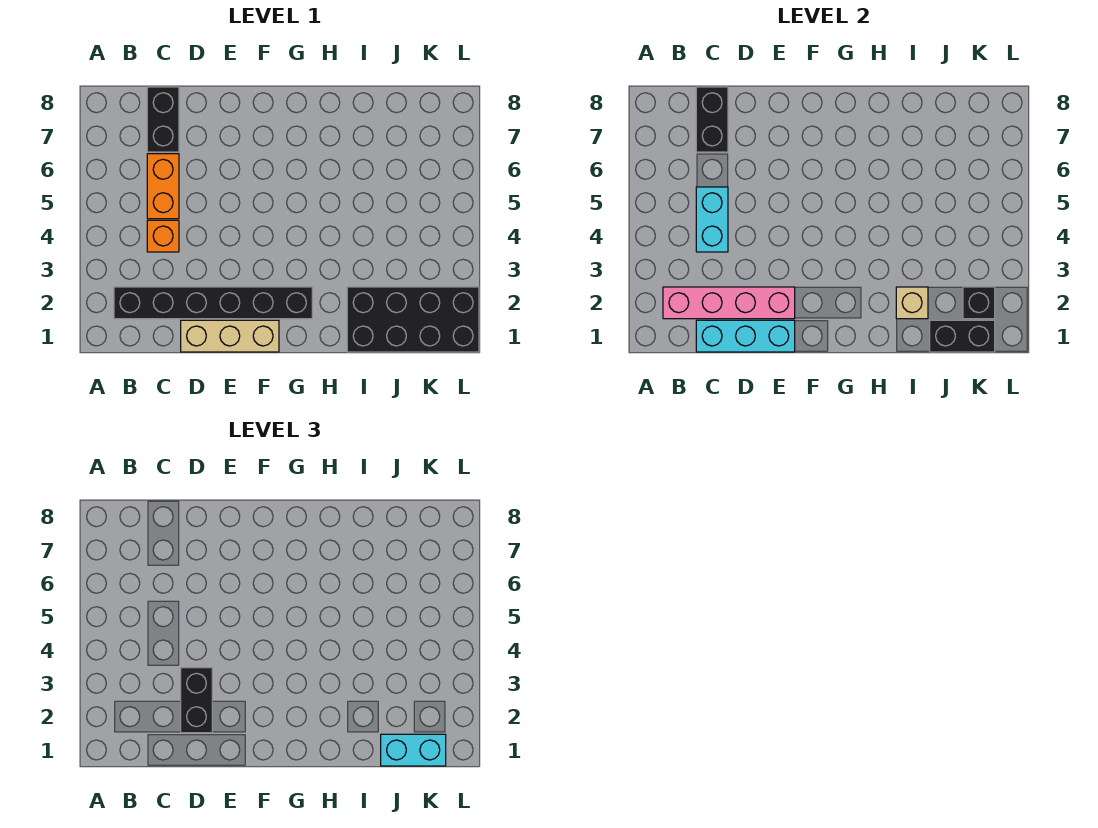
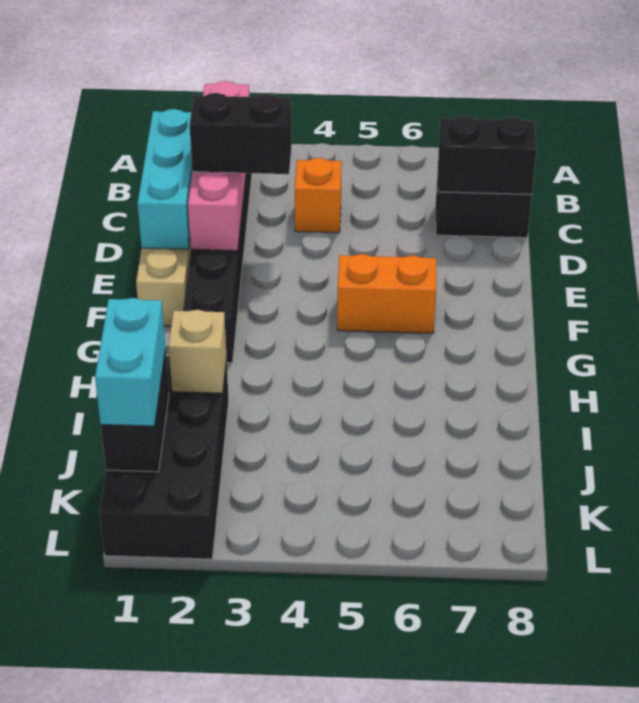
cyan brick C4:C5 level 2 -> none
orange brick C5:C6 level 1 -> orange brick F5:F6 level 1
black brick K2 level 2 -> none

